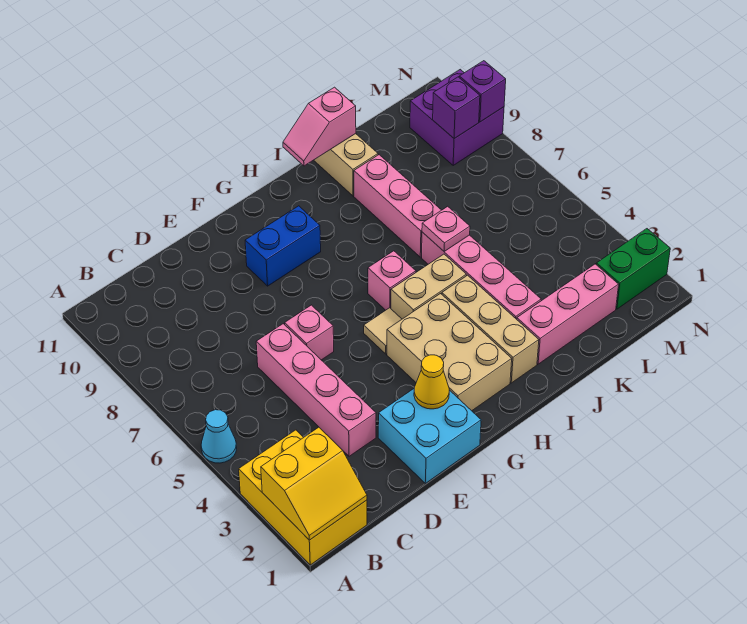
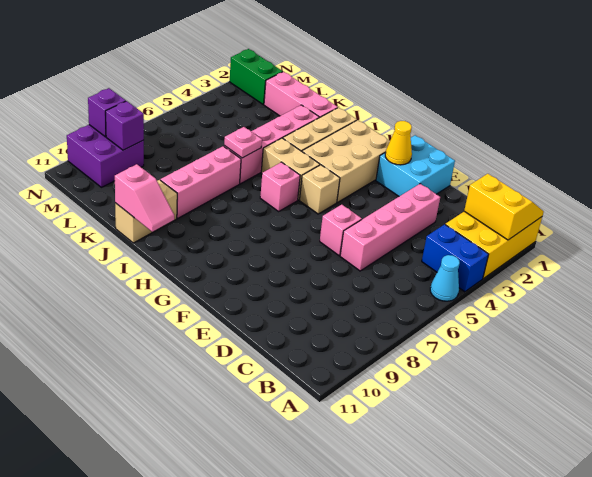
blue brick F9:G9 level 1 -> blue brick A4:B4 level 1
tan tile G5 level 1 -> tan brick G5 level 1

